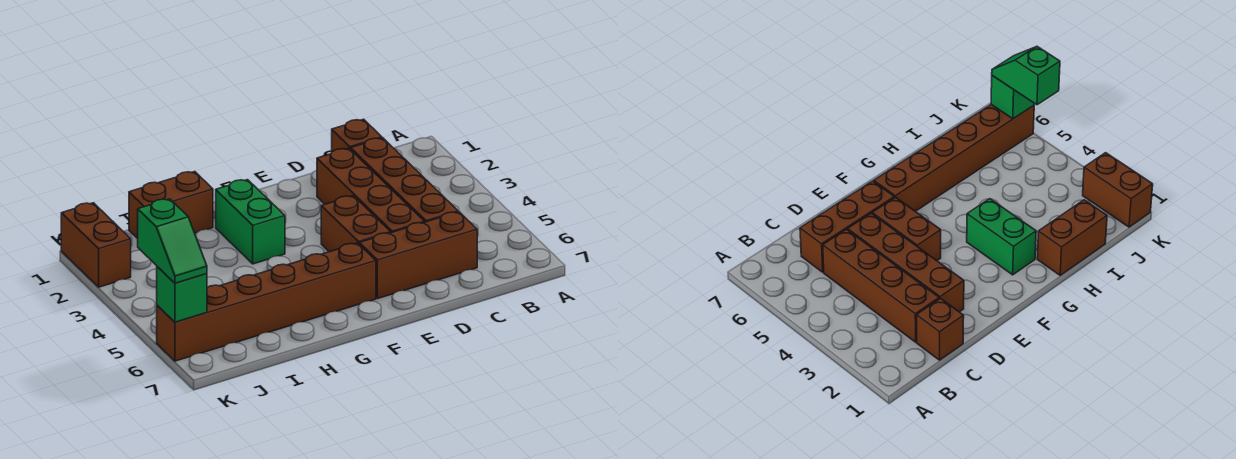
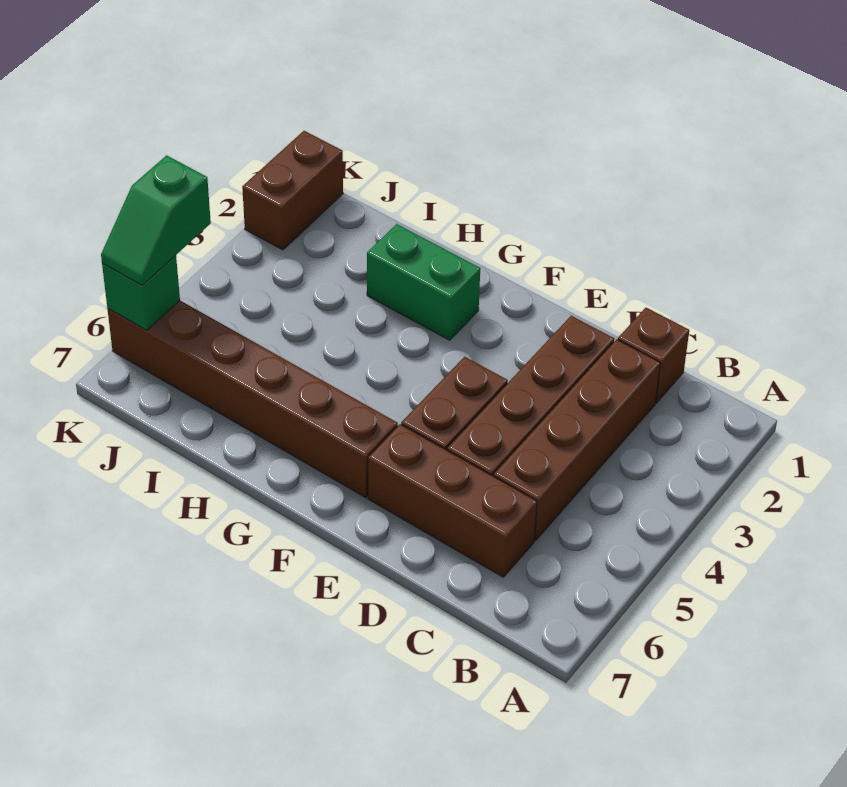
green brick G2:G3 level 1 -> green brick G2:H2 level 1
brown brick H1:I1 level 1 -> none

